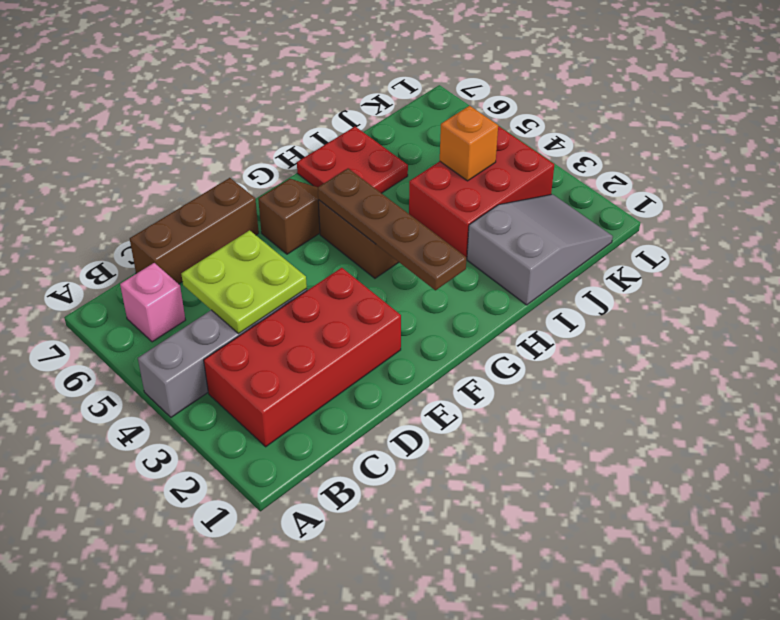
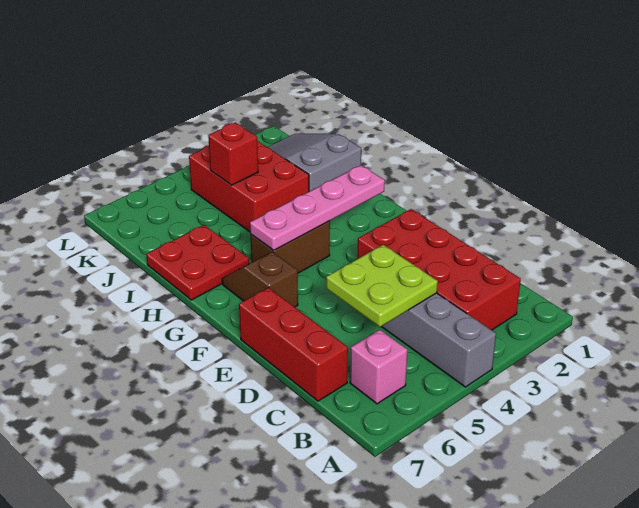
brown brick C7:E7 level 1 -> red brick C7:E7 level 1
brown plate G2:G5 level 2 -> pink plate G2:G5 level 2
orange brick J4 level 2 -> red brick J4 level 2

